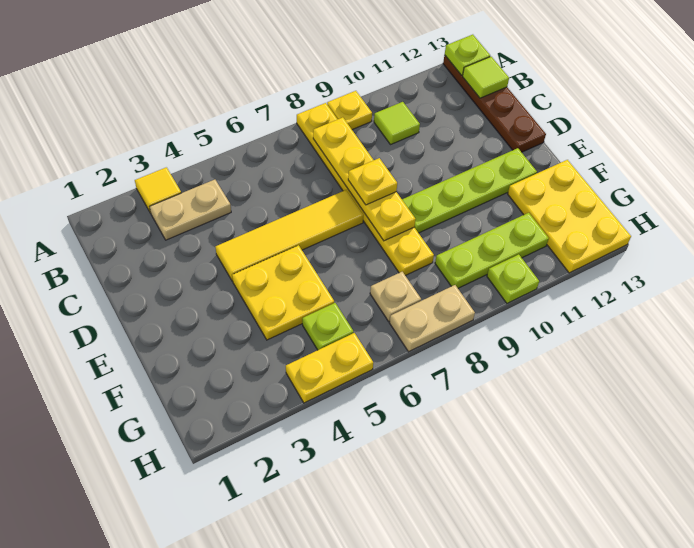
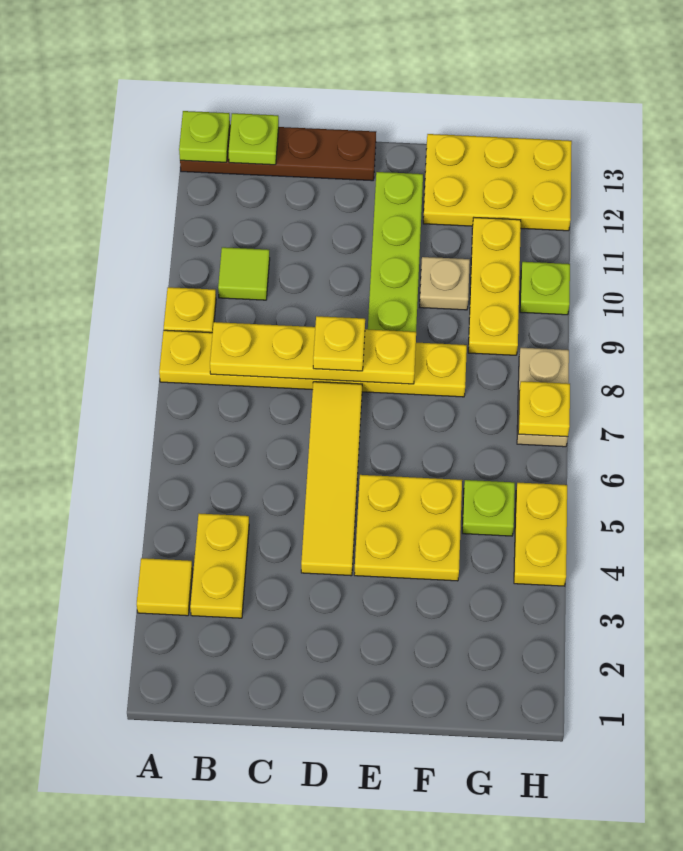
tan plate B3:B4 level 1 -> yellow plate B3:B4 level 1
lime tile B13 level 2 -> lime plate B13 level 2
tan plate G7 level 1 -> tan plate F10 level 1
lime plate G9:G11 level 1 -> yellow plate G9:G11 level 1
none -> yellow plate H7 level 2

